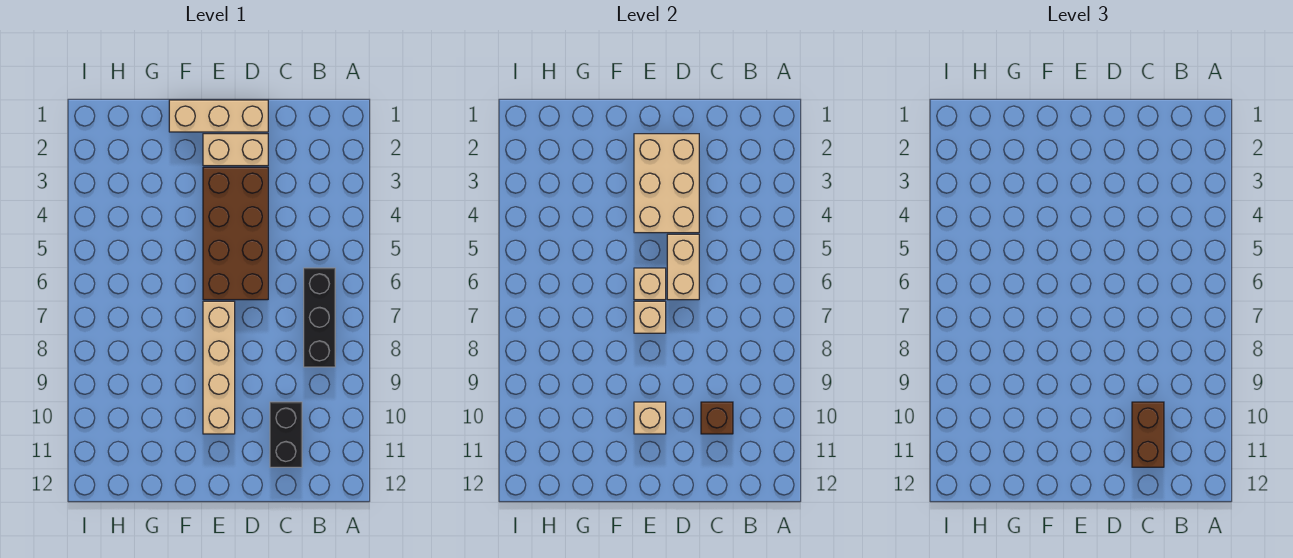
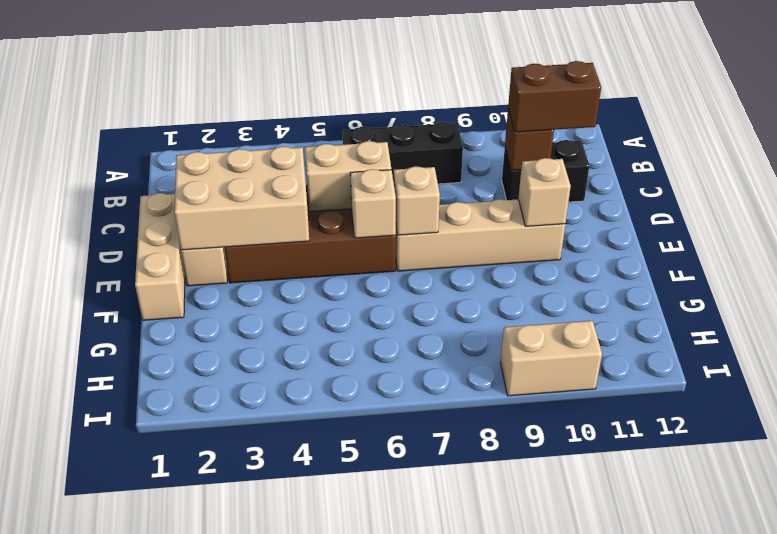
none -> tan brick I9:I10 level 1

